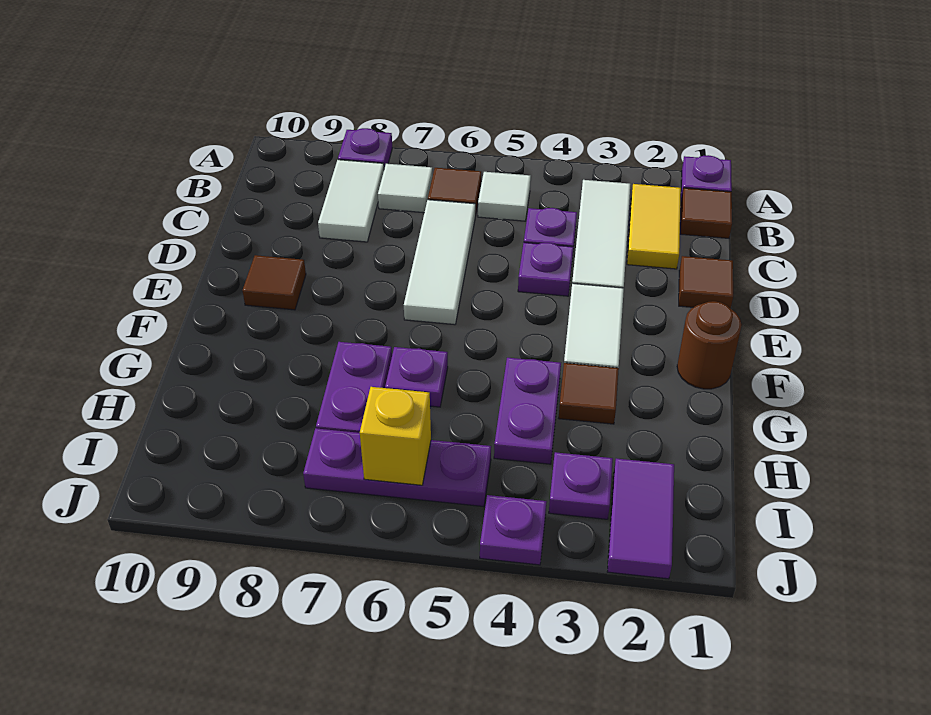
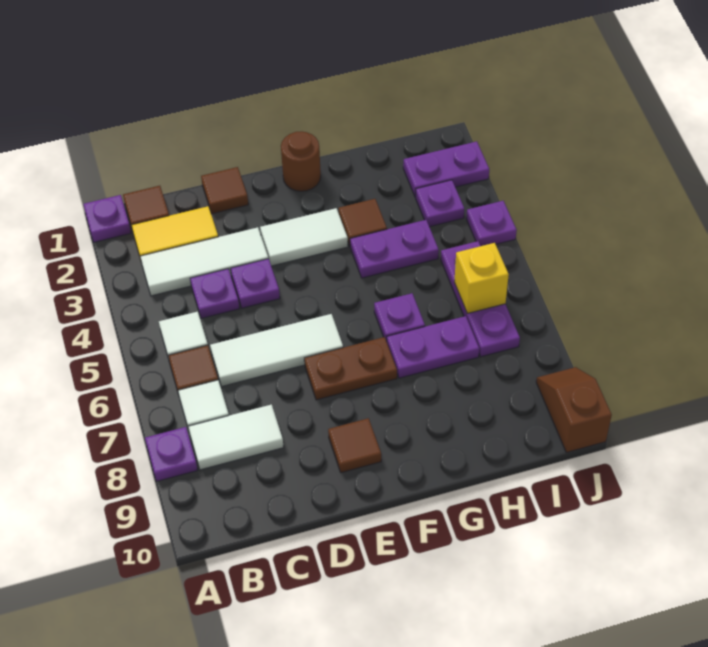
none -> brown plate E7:F7 level 1
purple tile I2:J2 level 1 -> purple plate I2:J2 level 1
none -> brown slope J9:J10 level 1 top 10

